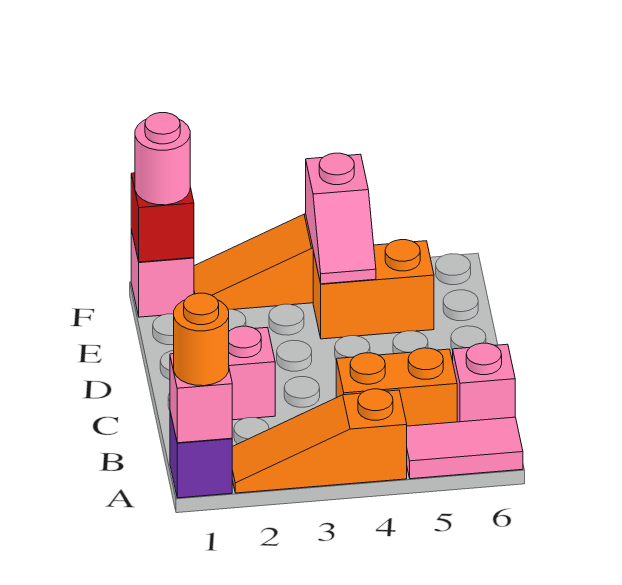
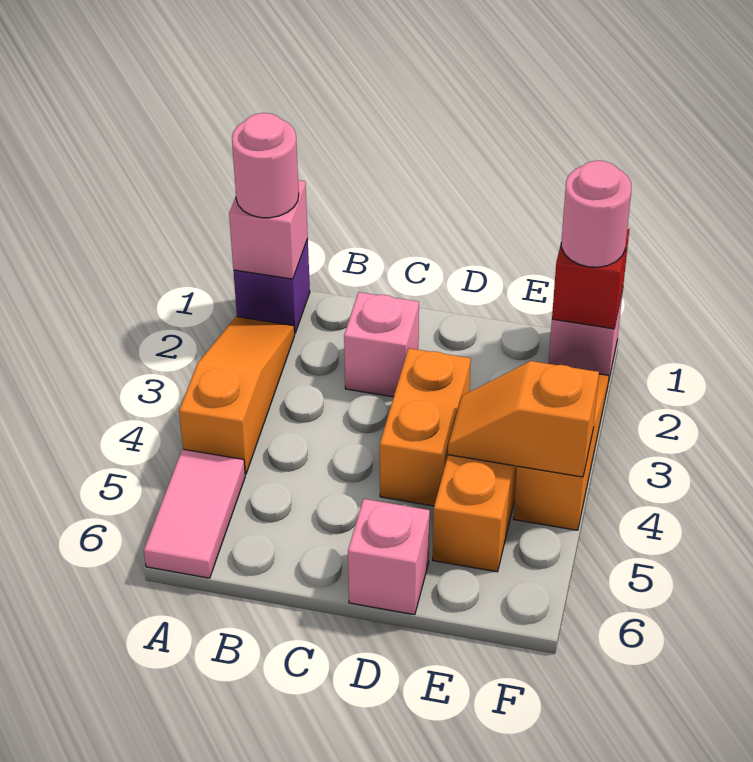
orange round brick A1 level 3 -> pink round brick A1 level 3
orange brick B4:B5 level 1 -> orange brick D3:D4 level 1
pink brick B6 level 1 -> pink brick D6 level 1
pink slope E4:F4 level 2 top F -> orange slope E4:F4 level 2 top F

